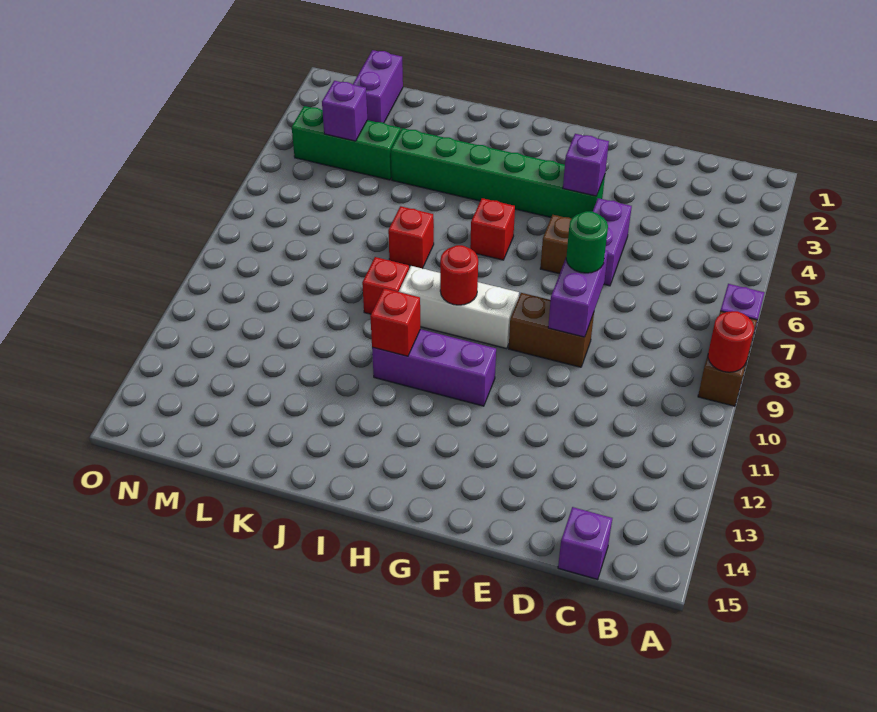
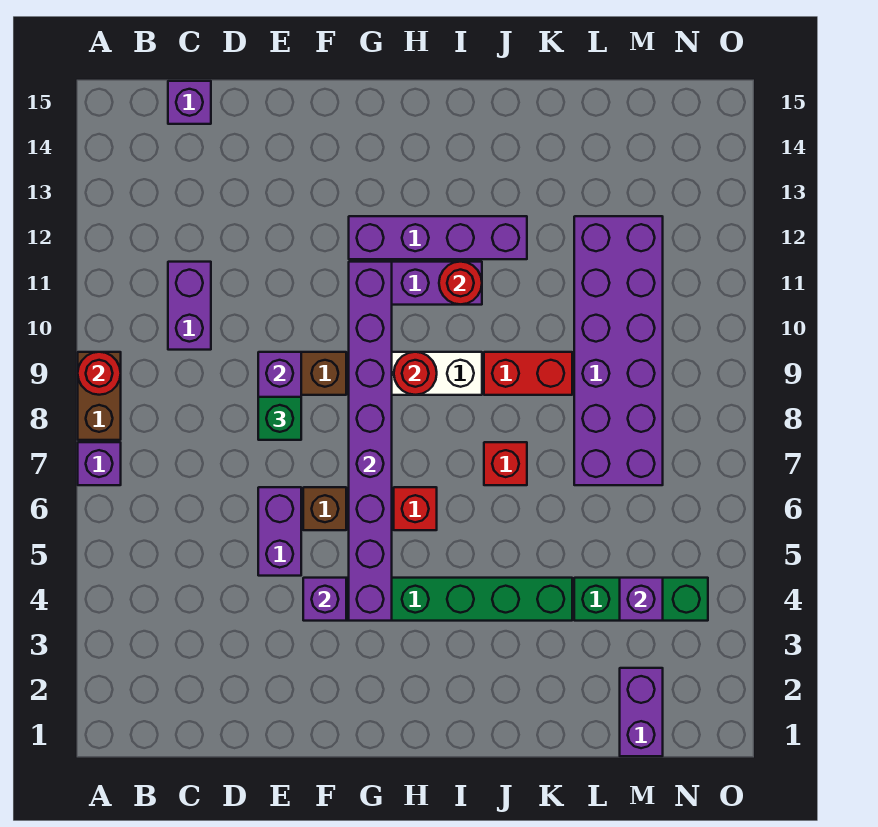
none -> purple brick C10:C11 level 1
green round brick E8 level 3 -> green brick E8 level 3
none -> purple brick G4:G11 level 2
none -> purple brick G12:J12 level 1
red brick I11 level 2 -> red round brick I11 level 2
red brick J9 level 1 -> red brick J9:K9 level 1
none -> purple brick L7:M12 level 1

